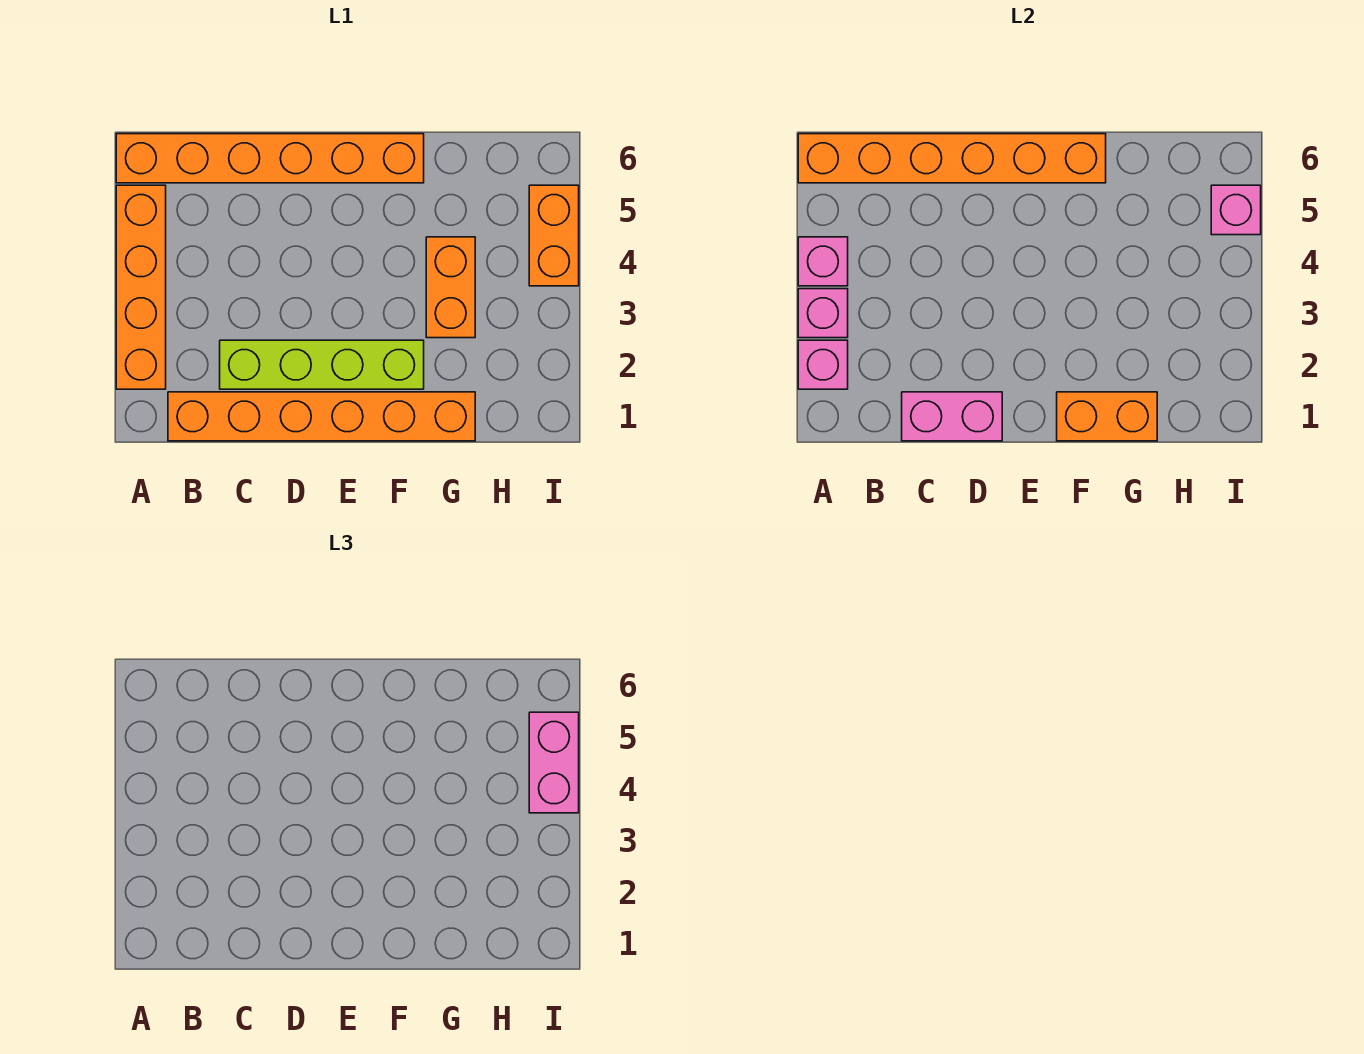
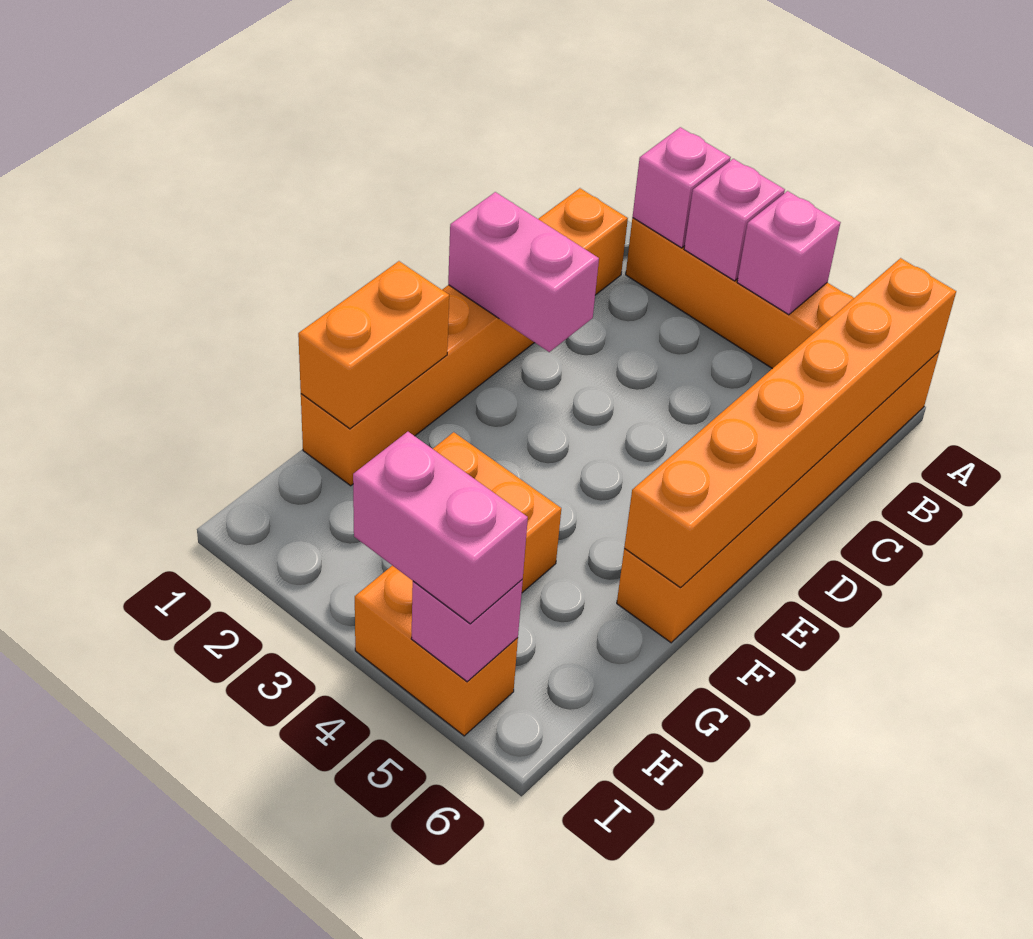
pink brick C1:D1 level 2 -> pink brick D1:D2 level 2
lime brick C2:F2 level 1 -> none

